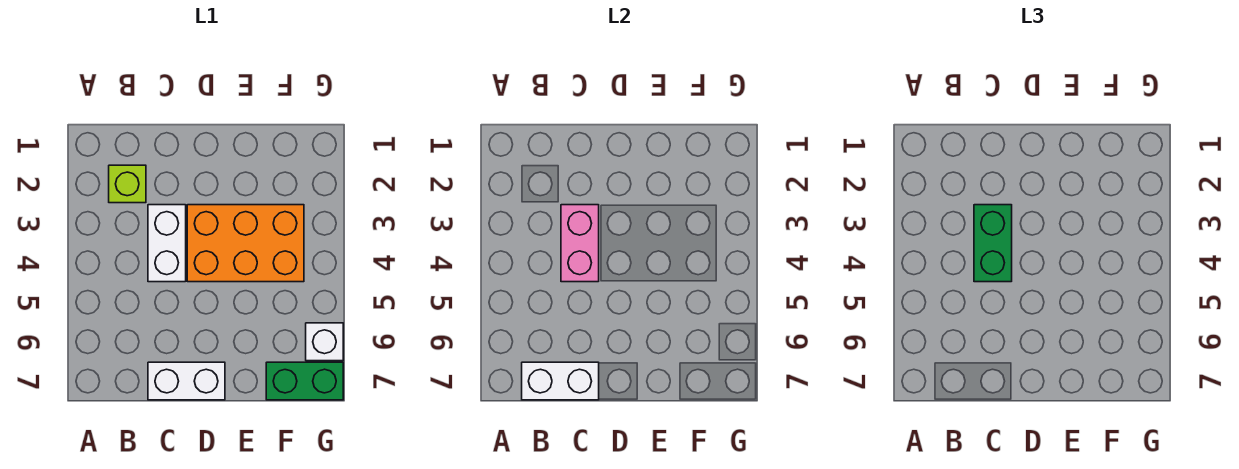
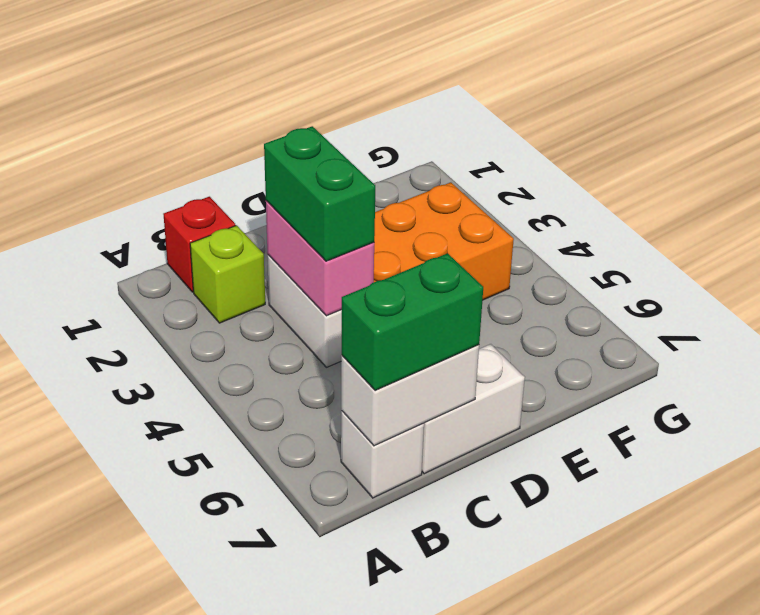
none -> red brick B1 level 1
green brick F7:G7 level 1 -> green brick B7:C7 level 3
white brick G6 level 1 -> white brick B7 level 1

